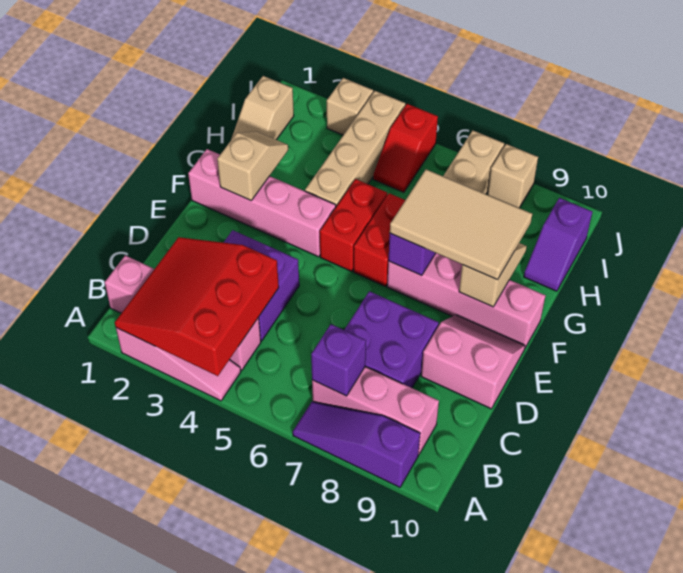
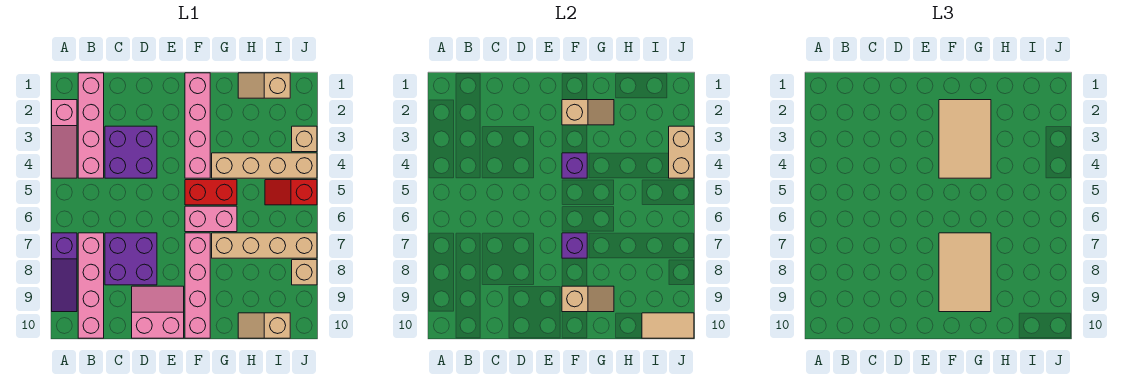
red slope A2:C4 level 2 top 4 -> none
purple slope A7:A9 level 1 top 9 -> purple slope A7:A9 level 1 top 7
pink brick B7:B9 level 1 -> pink brick B7:B10 level 1
purple brick B7 level 2 -> purple brick F4 level 2
pink slope D9:E10 level 1 top D -> pink slope D9:E10 level 1 top 10
none -> tan tile F2:G4 level 3
red brick F6:G6 level 1 -> pink brick F6:G6 level 1
purple slope H10:I10 level 1 top I -> tan slope H10:I10 level 1 top I
none -> tan tile I10:J10 level 2
none -> tan brick J3:J4 level 2

